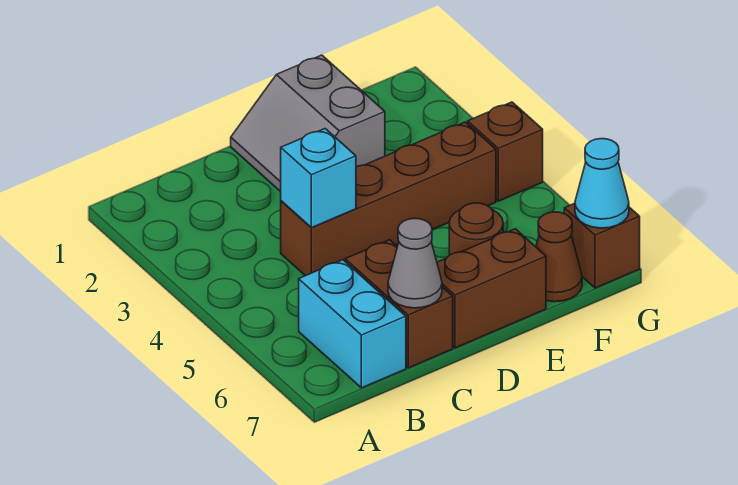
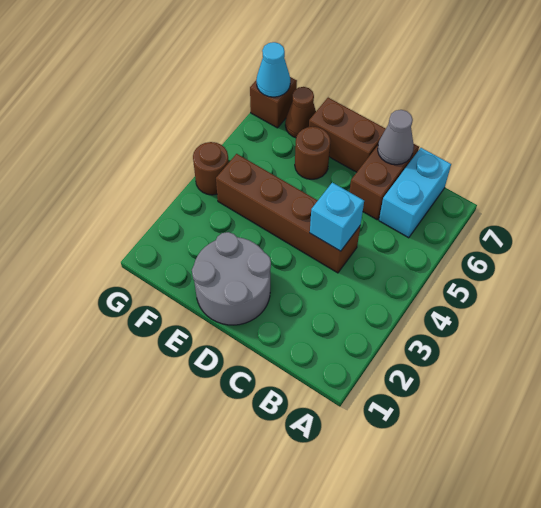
grey slope D1:E2 level 1 top E -> grey round brick D1:E2 level 1
brown brick G4 level 1 -> brown round brick G4 level 1

